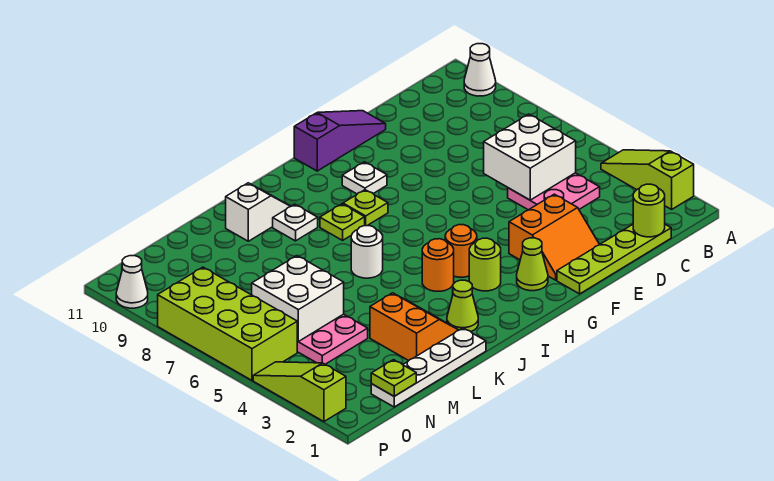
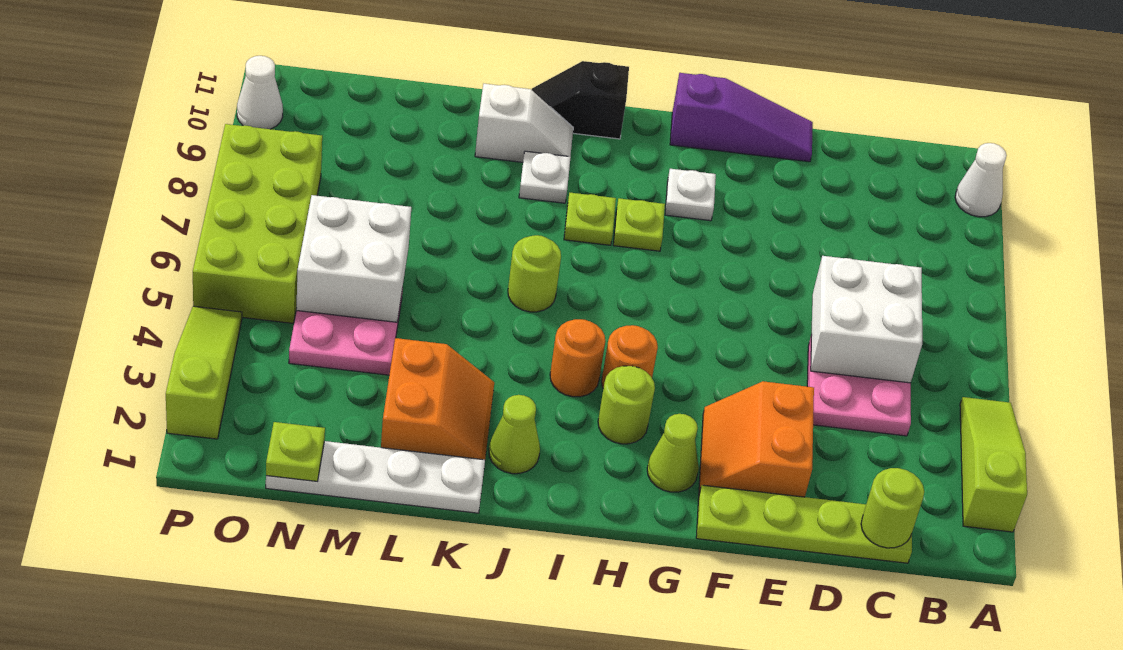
orange slope E2:F3 level 1 top 3 -> orange slope E2:F3 level 1 top E
none -> black slope I11:J11 level 1 top I
white round brick J6 level 1 -> lime round brick J6 level 1

